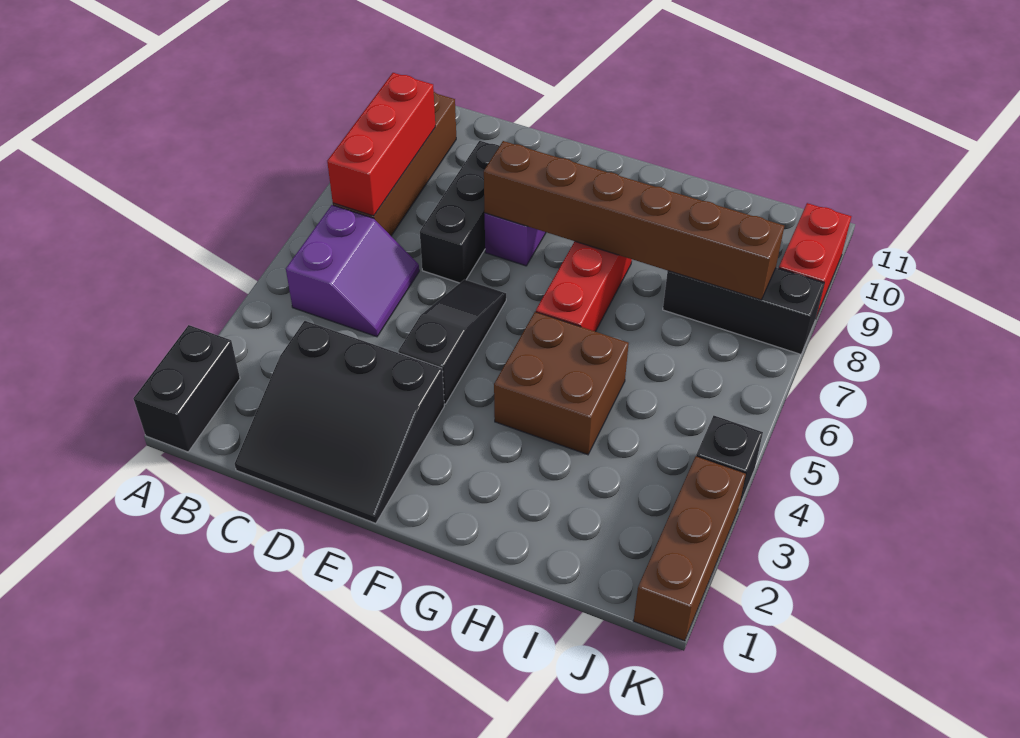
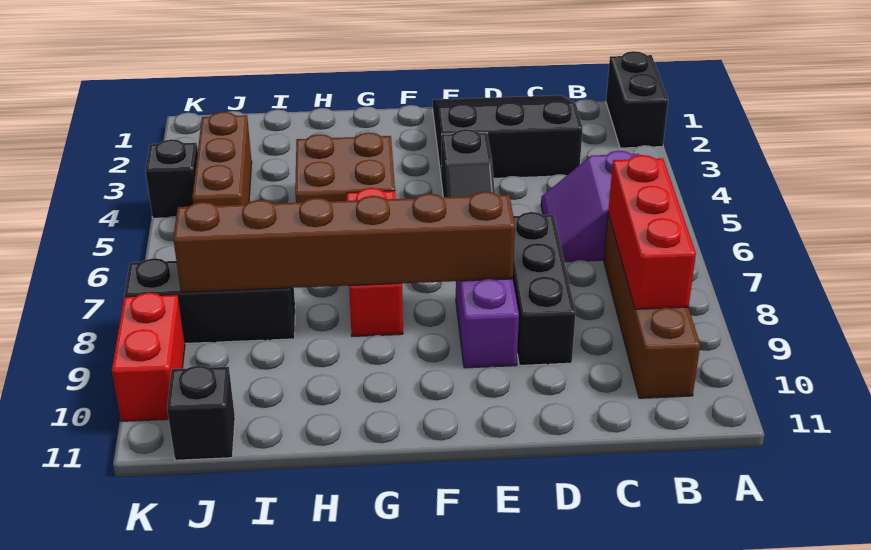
none -> black brick J11 level 1
brown brick K1:K3 level 1 -> brown brick J3:J5 level 1

